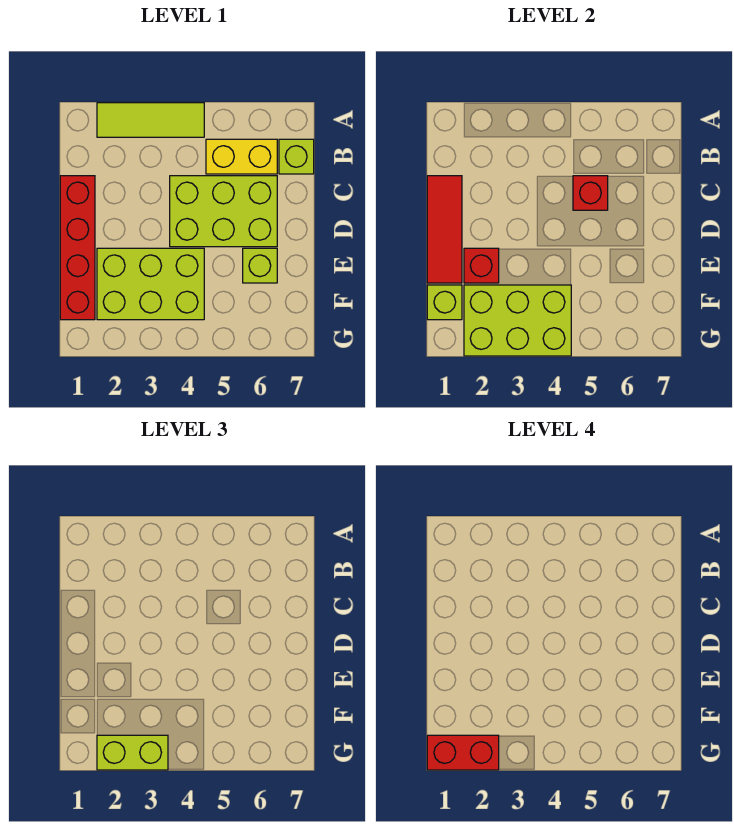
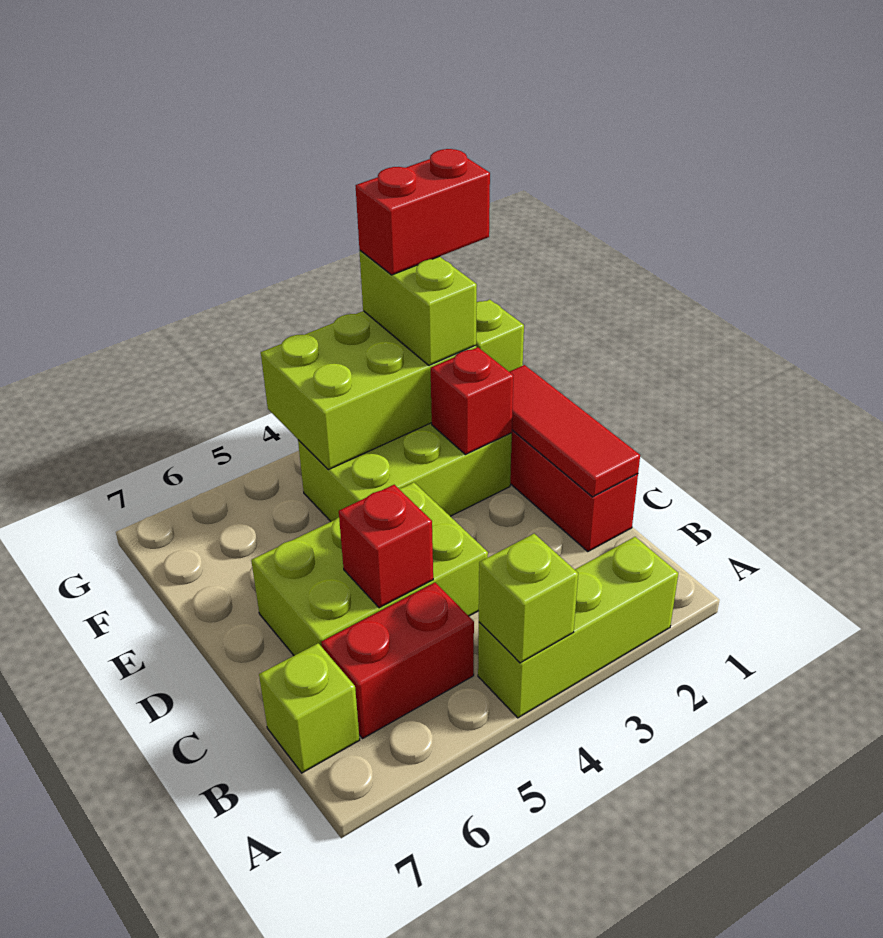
lime tile A2:A4 level 1 -> lime brick A2:A4 level 1
yellow brick B5:B6 level 1 -> red brick B5:B6 level 1
lime brick E6 level 1 -> lime brick A4 level 2
lime brick G2:G3 level 3 -> lime brick F2:G2 level 3

